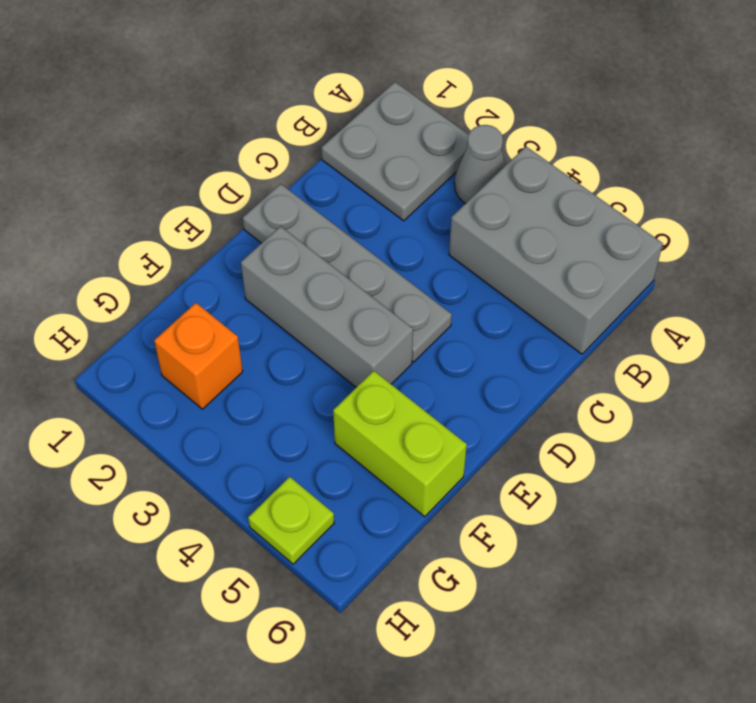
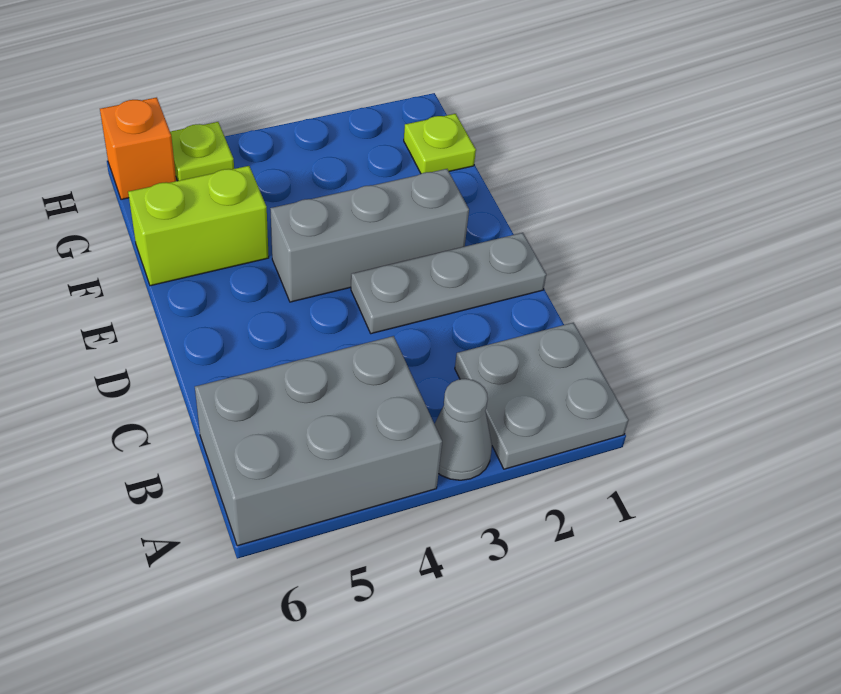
grey plate D1:D4 level 1 -> grey plate D1:D3 level 1
none -> lime plate G1 level 1
orange brick G2 level 1 -> orange brick H6 level 1

